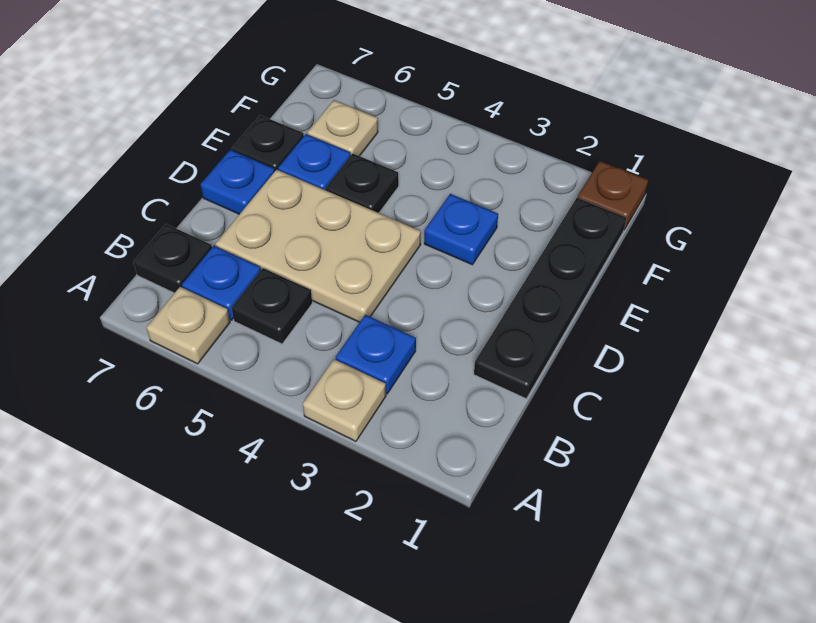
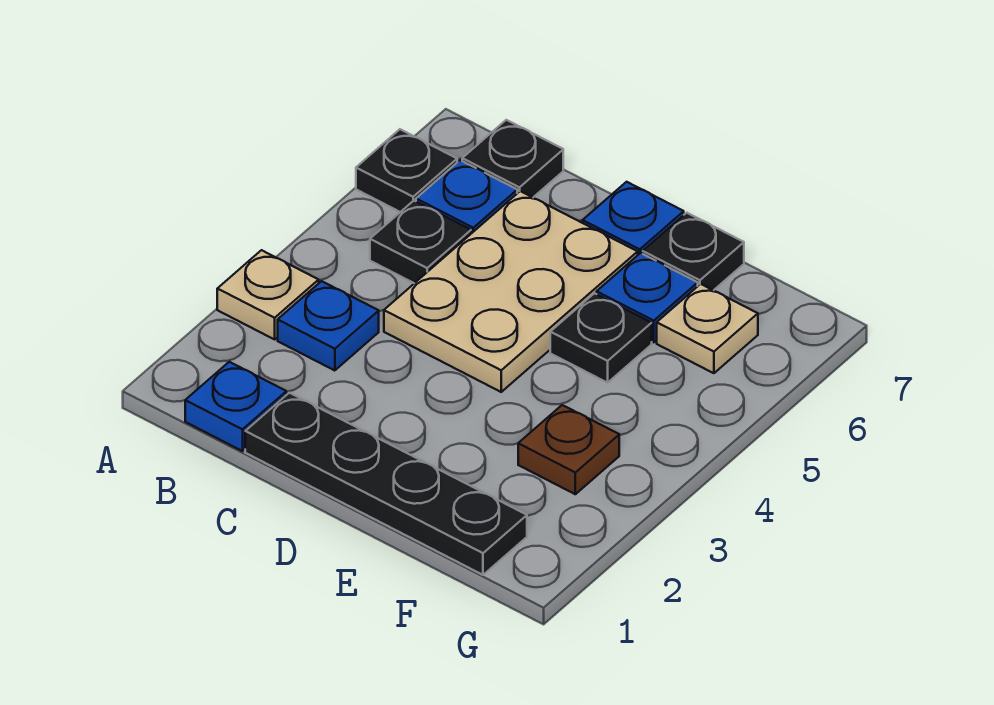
tan plate A6 level 1 -> black plate A6 level 1
blue plate E3 level 1 -> blue plate B1 level 1
brown plate G1 level 1 -> brown plate F3 level 1

